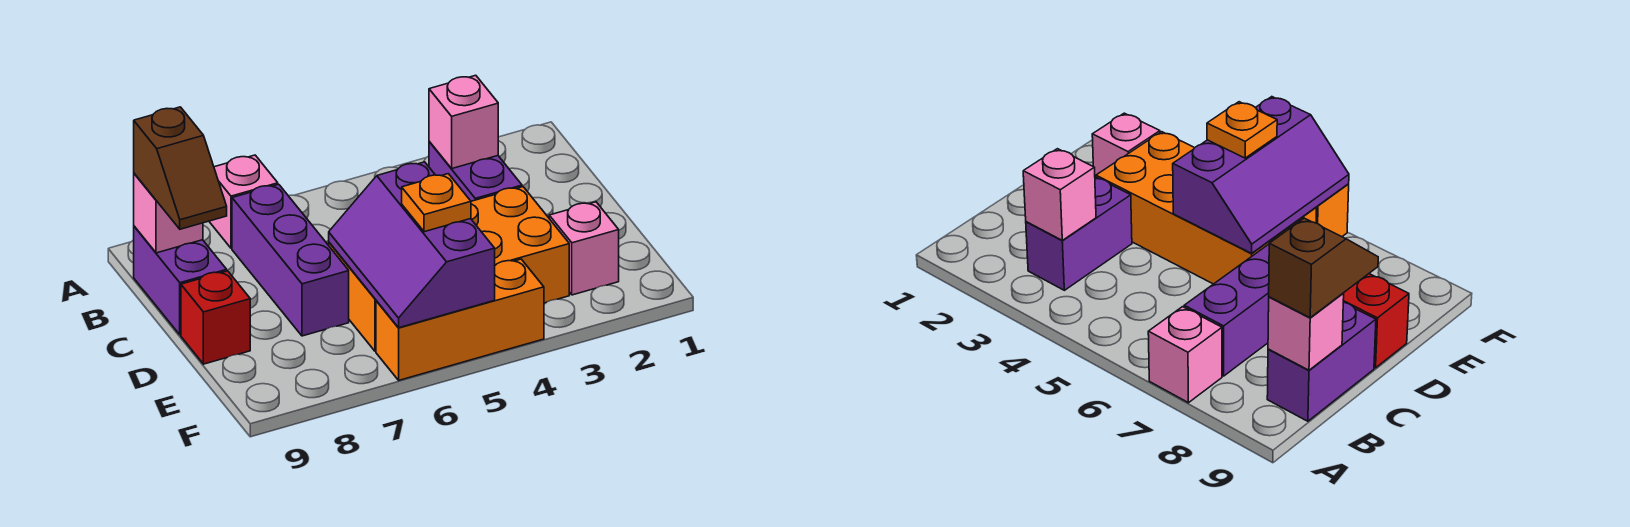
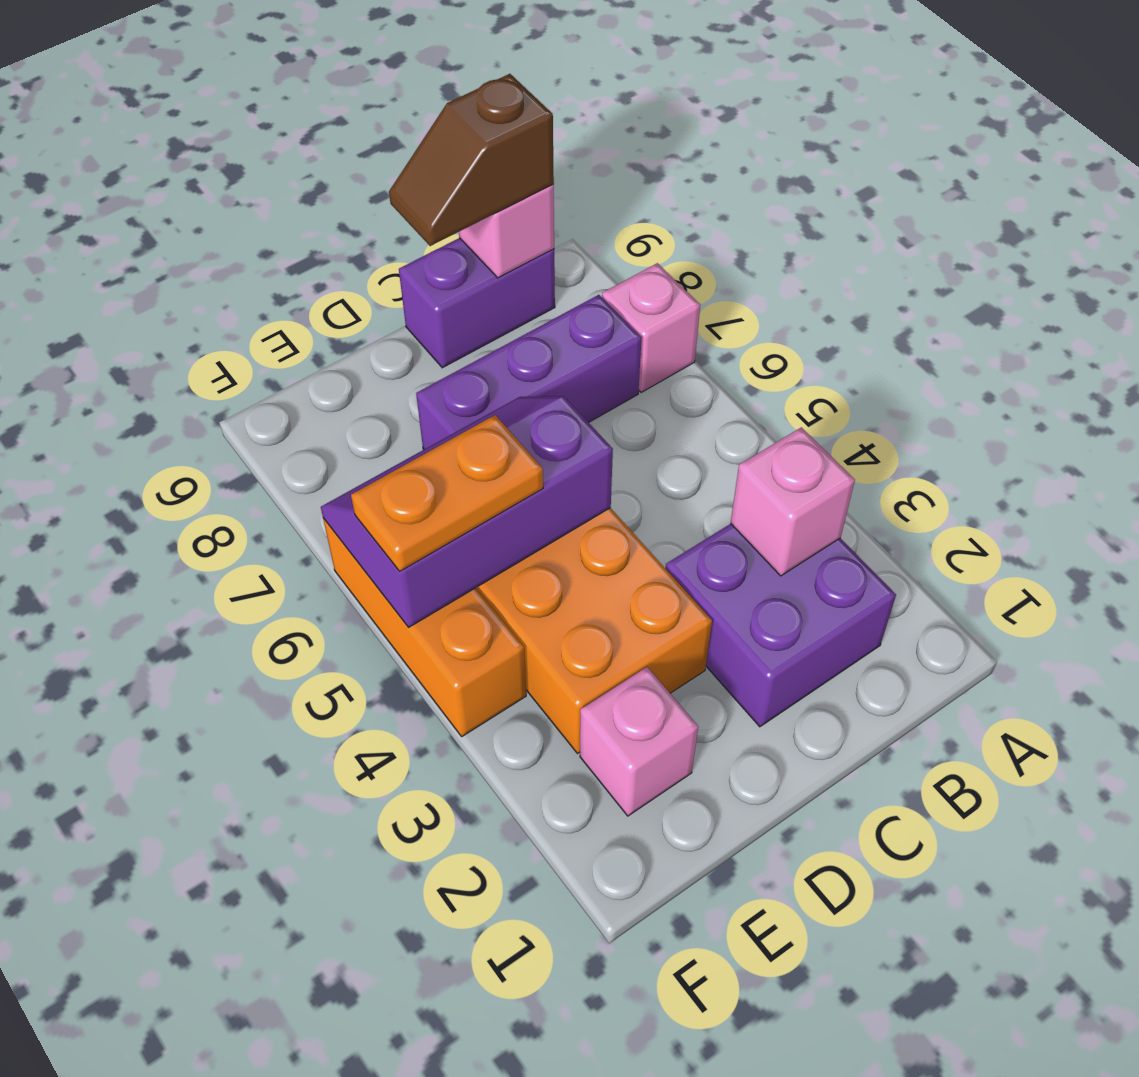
purple brick B3:C3 level 1 -> purple brick B2:C3 level 1
red brick D9 level 1 -> none
orange plate E5 level 3 -> orange plate E5:F5 level 3

